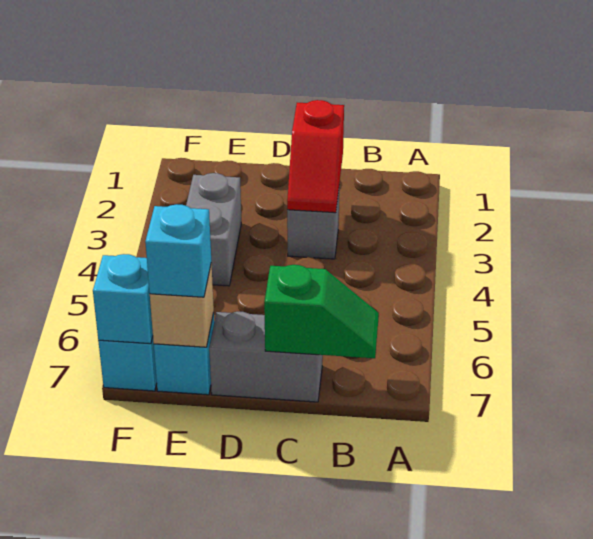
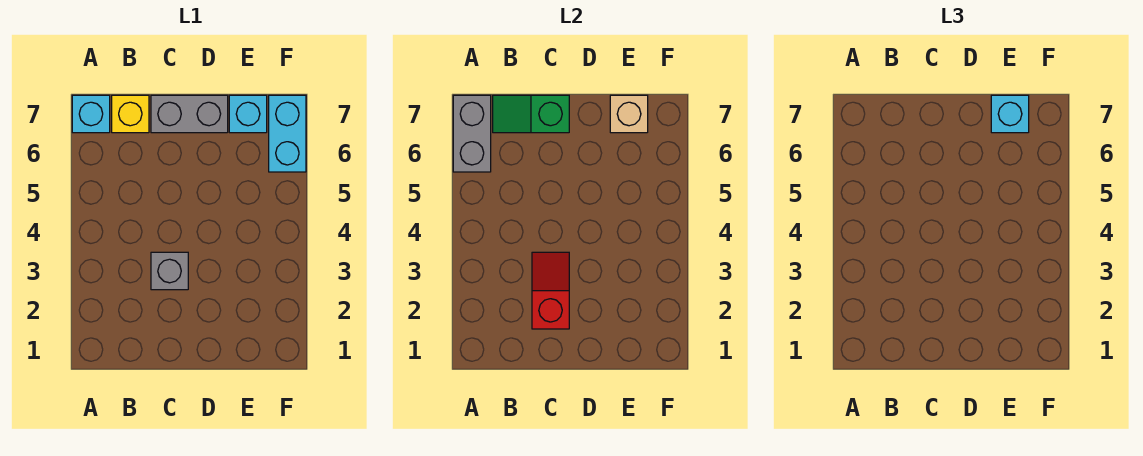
none -> yellow brick B7 level 1
grey brick E3:E4 level 1 -> grey brick A6:A7 level 2
cyan brick F7 level 2 -> cyan brick A7 level 1

